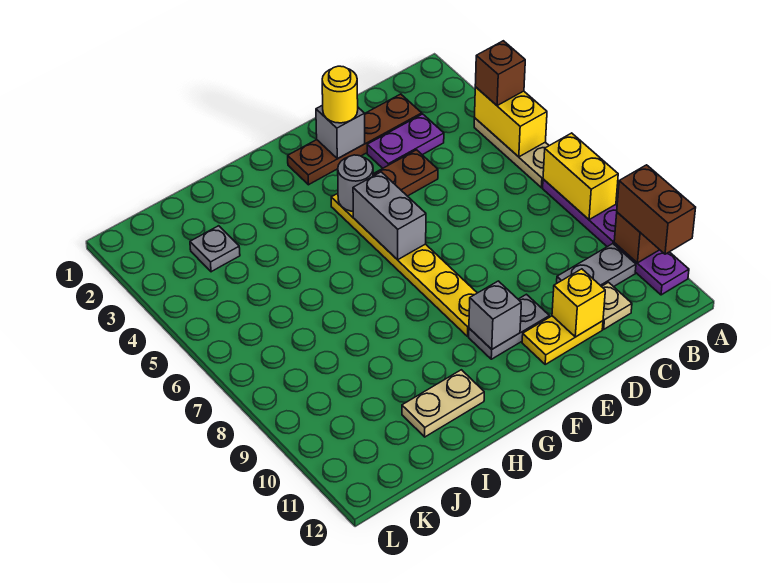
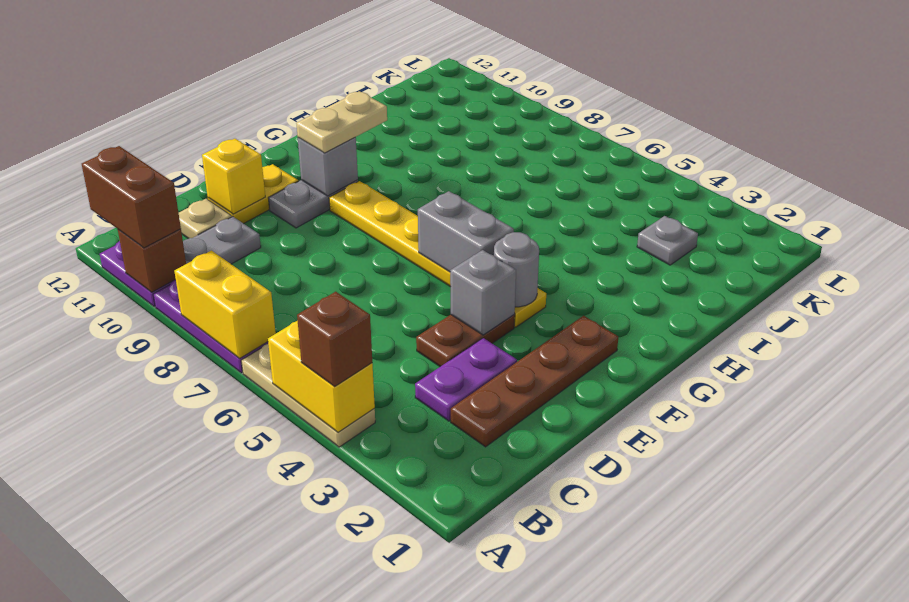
grey brick E2 level 2 -> grey brick E4 level 2
yellow round brick E2 level 3 -> none
tan plate H11:I11 level 1 -> tan plate F10:G10 level 3

